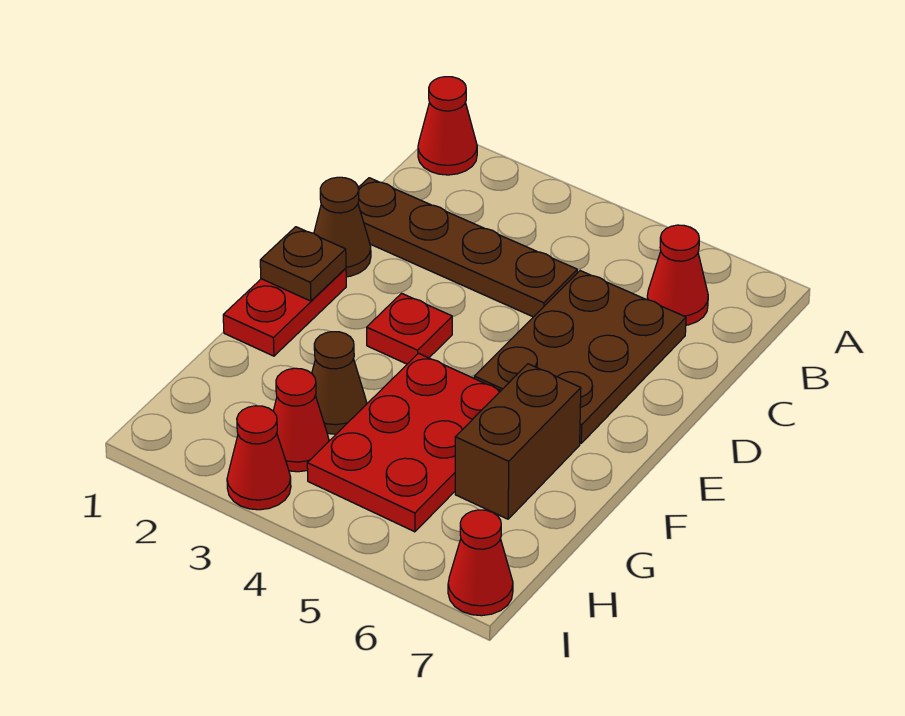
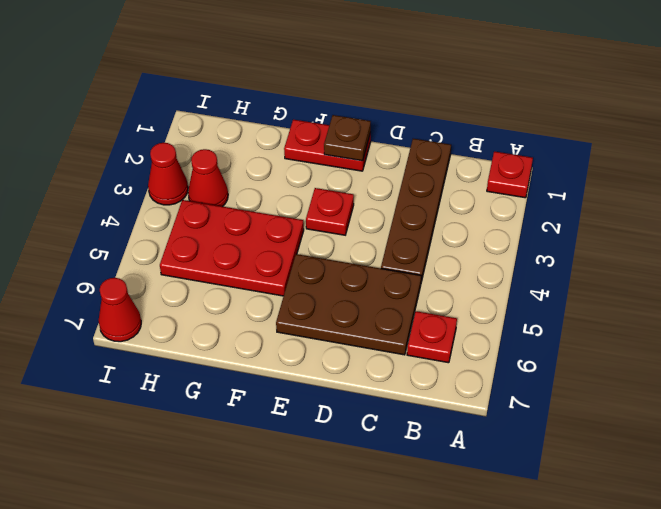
red cone A1 level 1 -> red plate A1 level 1
red cone B6 level 1 -> red plate B6 level 1
brown cone D1 level 1 -> none
brown brick F6:G6 level 1 -> none
brown cone G3 level 1 -> none

